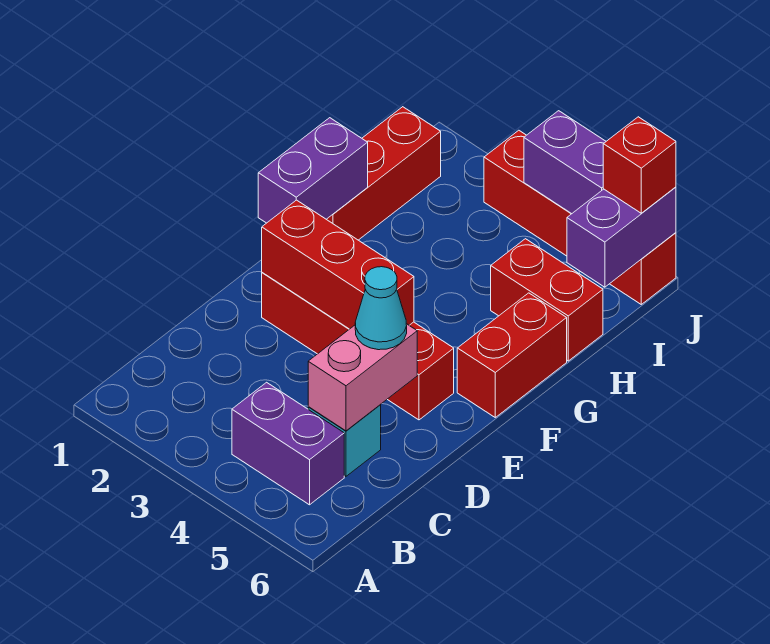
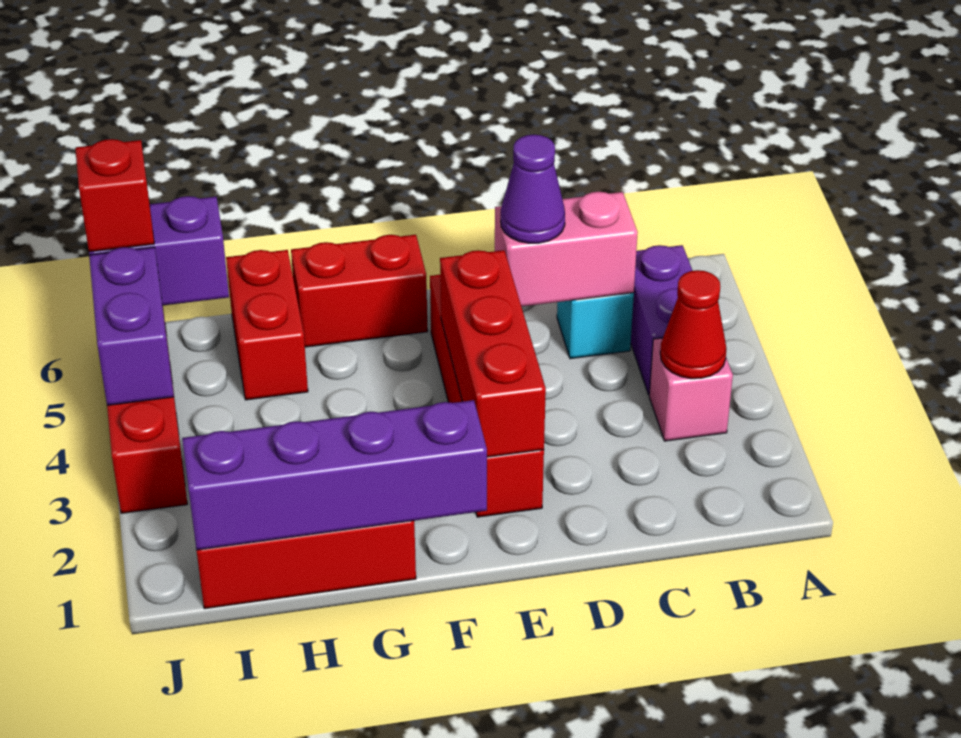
none -> pink brick B3 level 1
none -> red cone B3 level 2
cyan cone D5 level 3 -> purple cone D5 level 3
purple brick F1:G1 level 2 -> purple brick F1:I1 level 2

